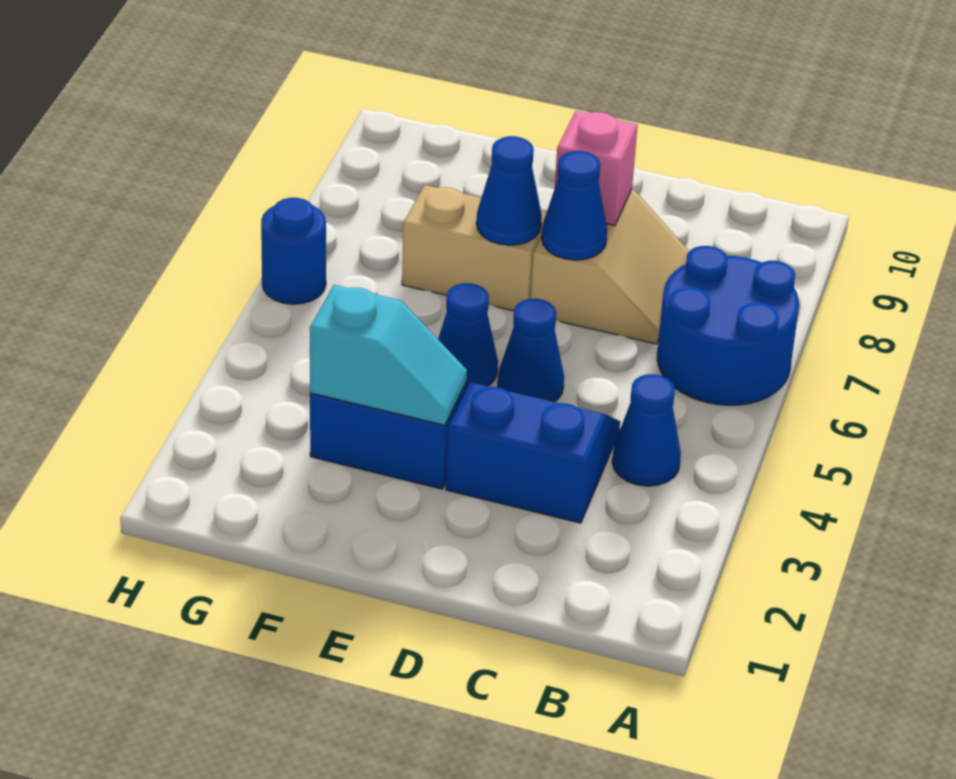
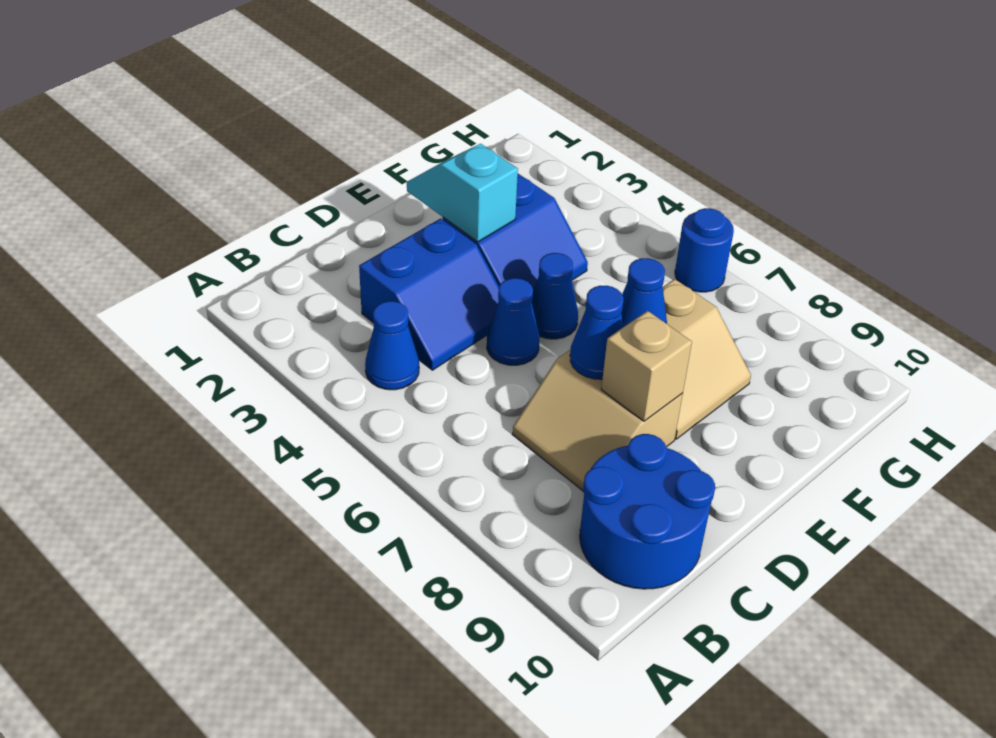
blue round brick A6:B7 level 1 -> blue round brick B9:C10 level 1
pink brick D8 level 2 -> tan brick D8 level 2
cyan slope E3:F3 level 2 top F -> cyan slope E2:E3 level 2 top 3

